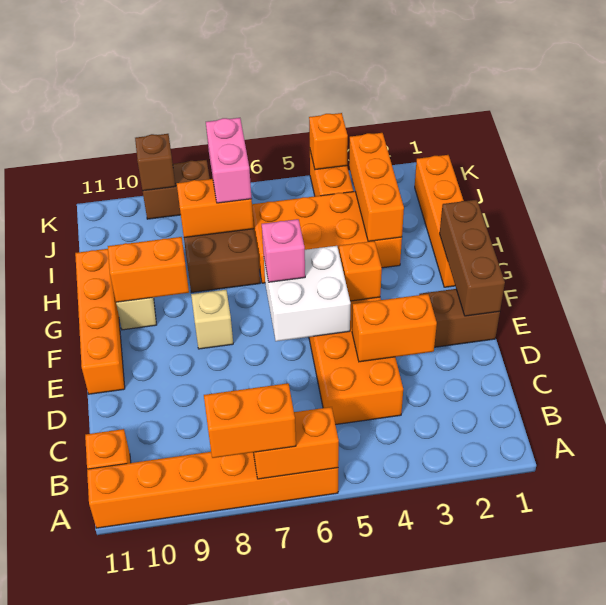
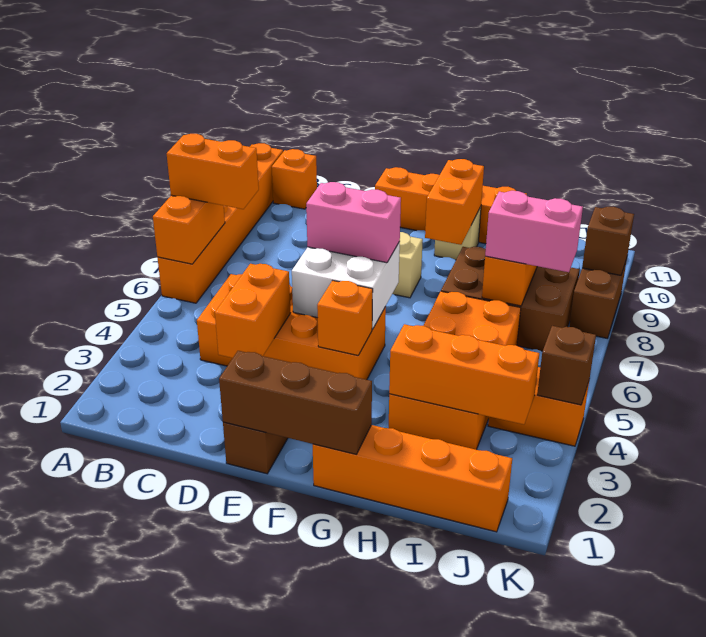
orange brick A7:A8 level 3 -> orange brick A7:B7 level 3
pink brick F6 level 3 -> pink brick E6:F6 level 3
orange brick K4 level 2 -> brown brick K4 level 2

